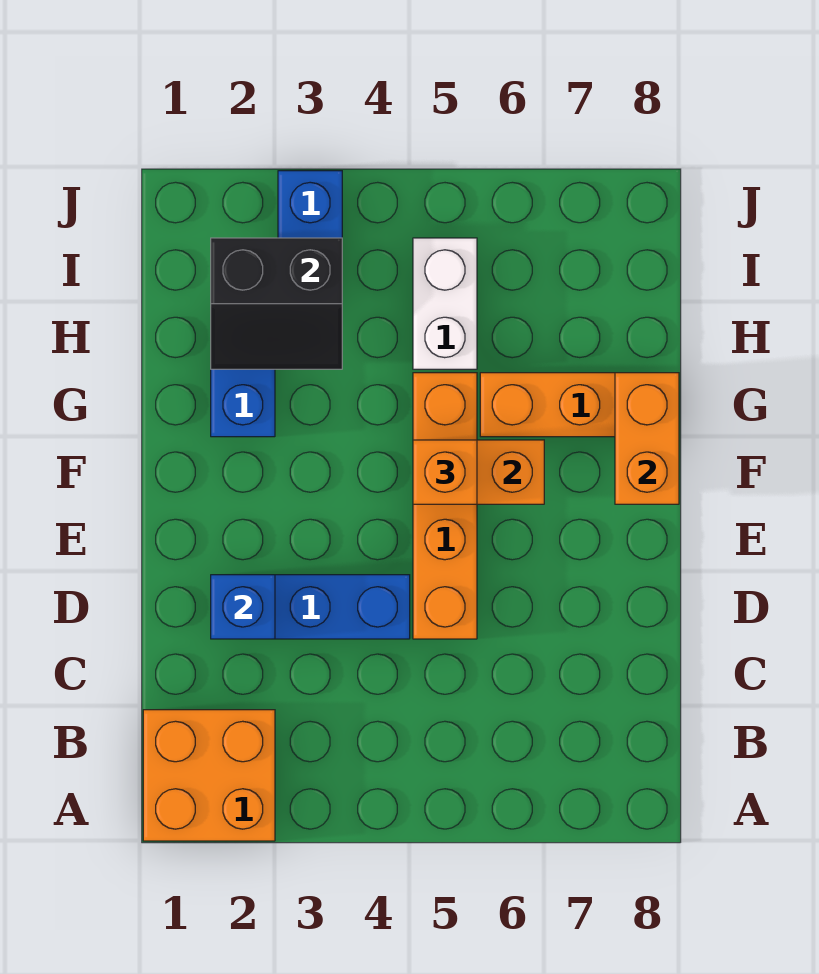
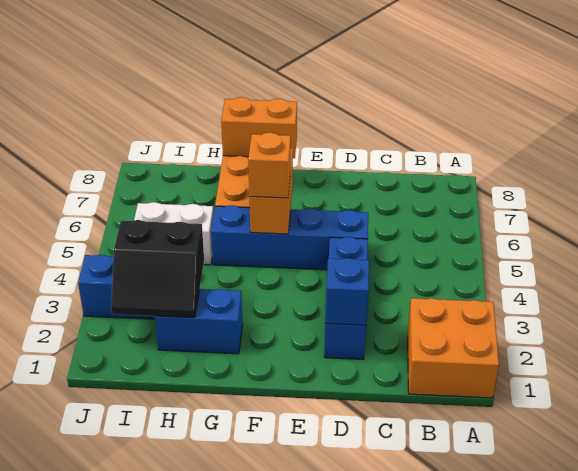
orange brick D5:G5 level 1 -> blue brick D5:G5 level 1
black slope H2:I3 level 2 top I -> black slope H2:I3 level 2 top 3

